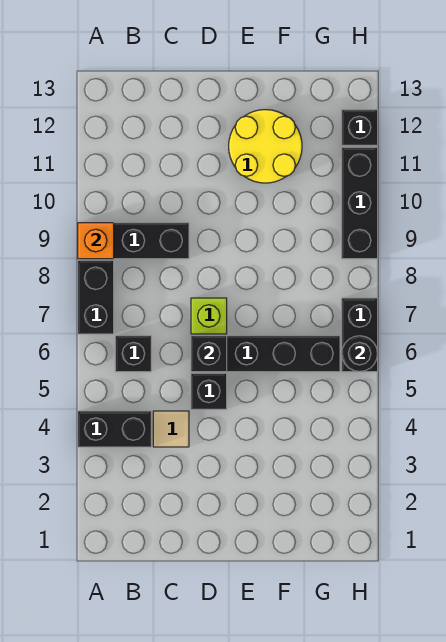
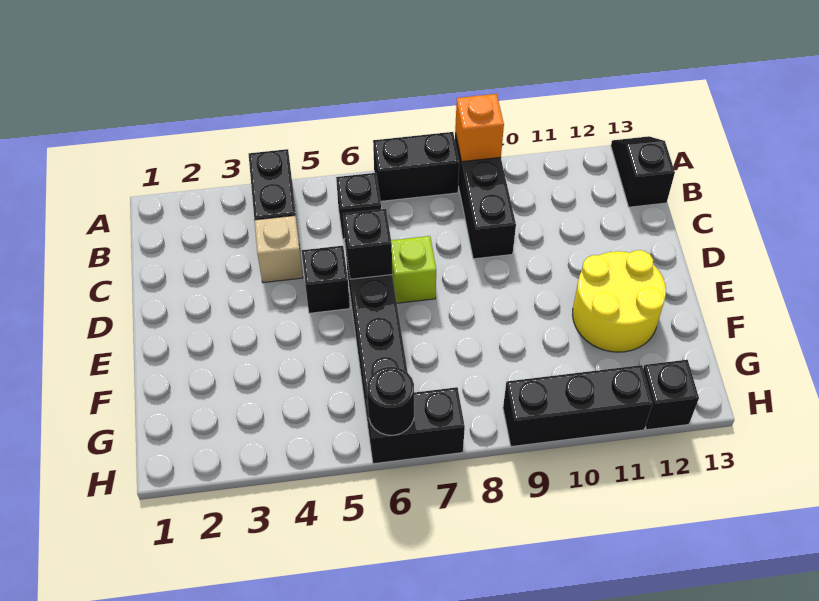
none -> black slope A13:B13 level 1 top B
tan tile C4 level 1 -> tan brick C4 level 1

